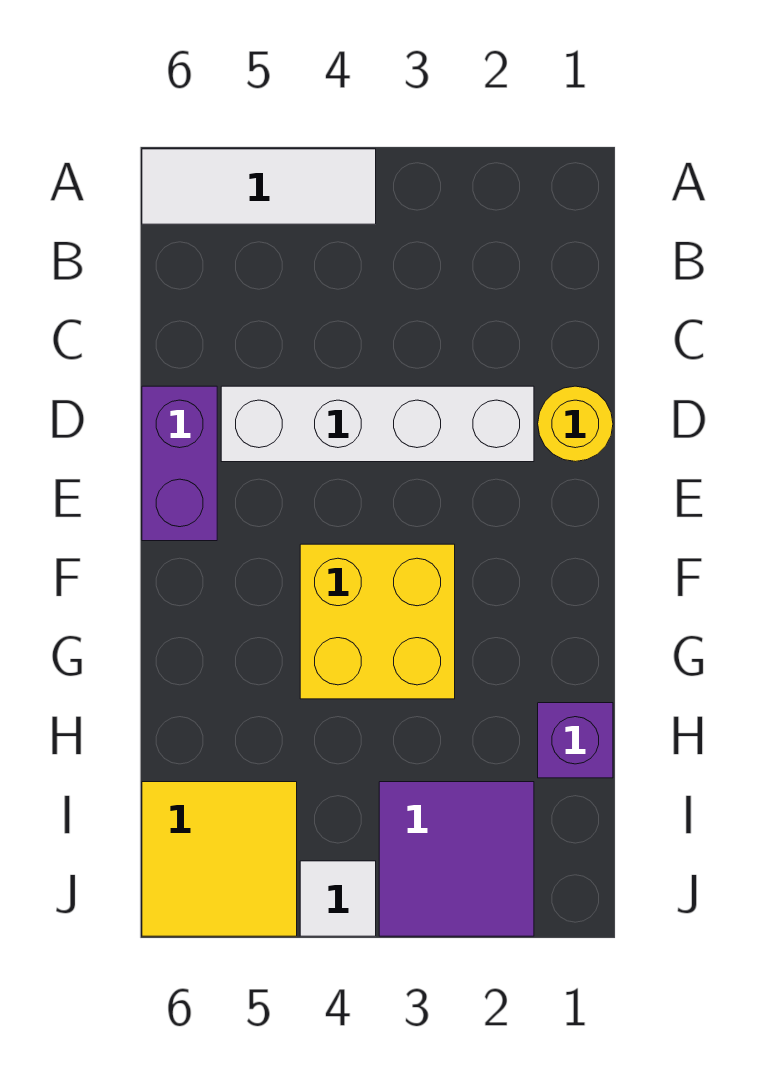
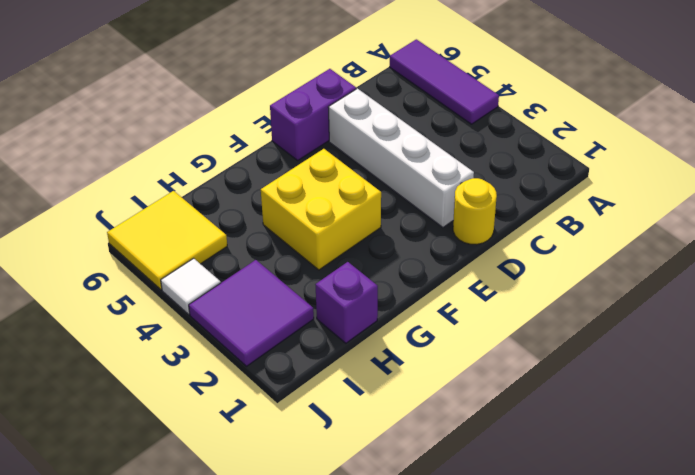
white tile A4:A6 level 1 -> purple tile A4:A6 level 1

